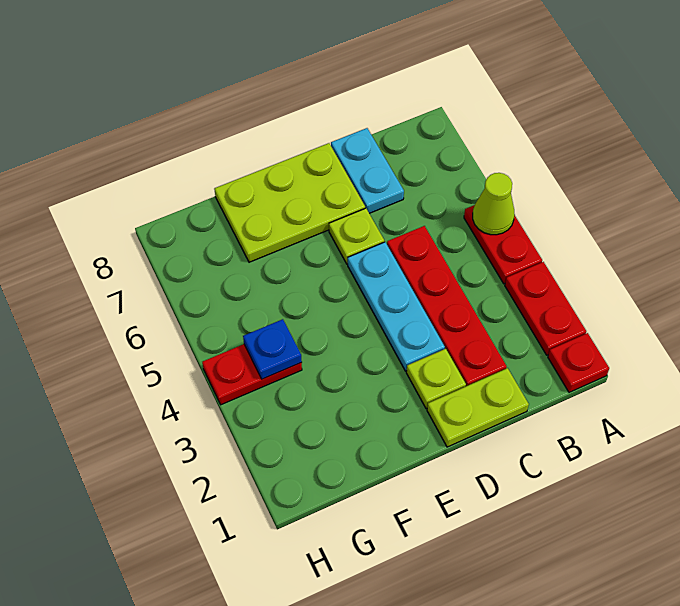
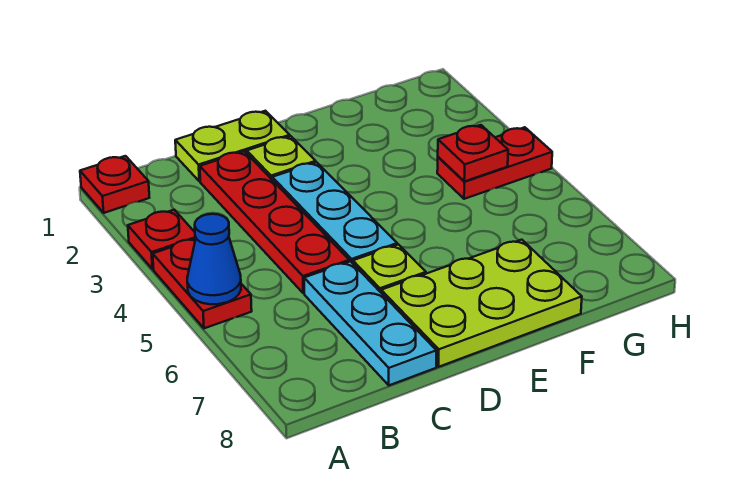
red plate A2:A3 level 1 -> red plate A3 level 1
lime cone A5 level 2 -> blue cone A5 level 2
cyan plate C7:C8 level 1 -> cyan plate C6:C8 level 1
blue plate G4 level 2 -> red plate G4 level 2

